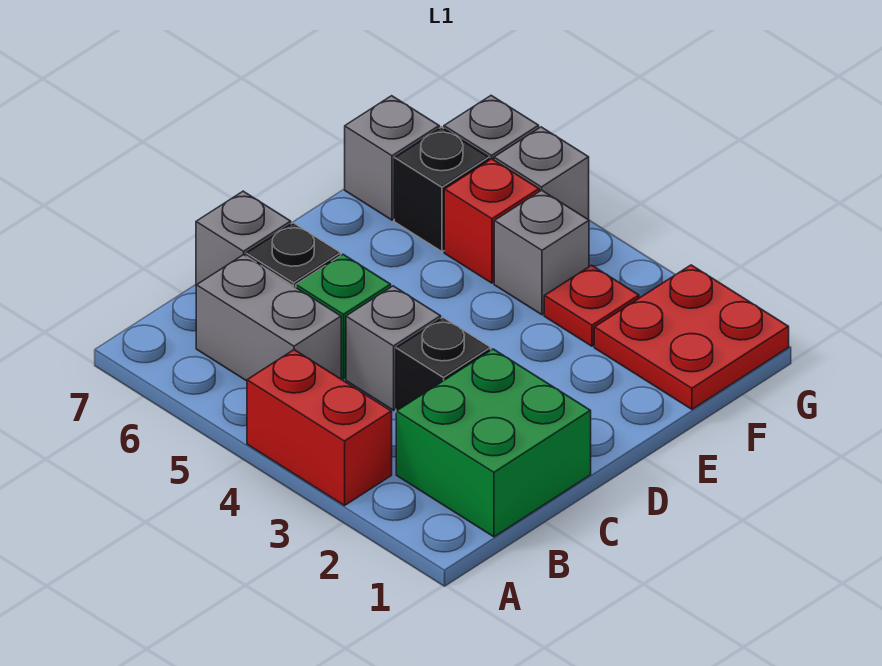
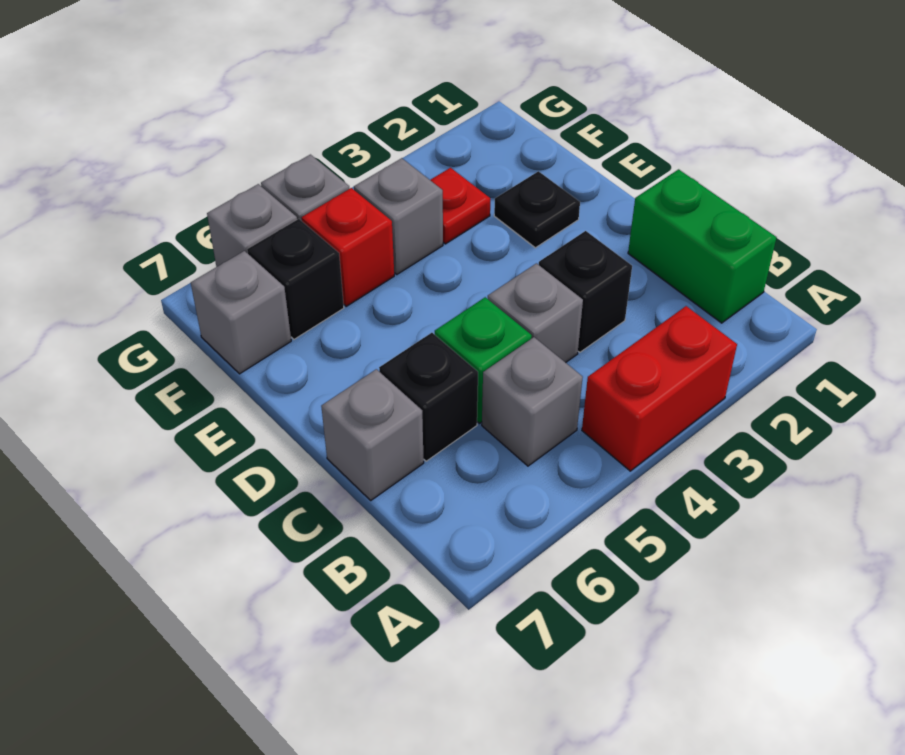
green brick B1:C2 level 1 -> green brick B1:C1 level 1
grey brick B5:B6 level 1 -> grey brick B5 level 1
none -> black plate E2 level 1
red plate F1:G2 level 1 -> none

